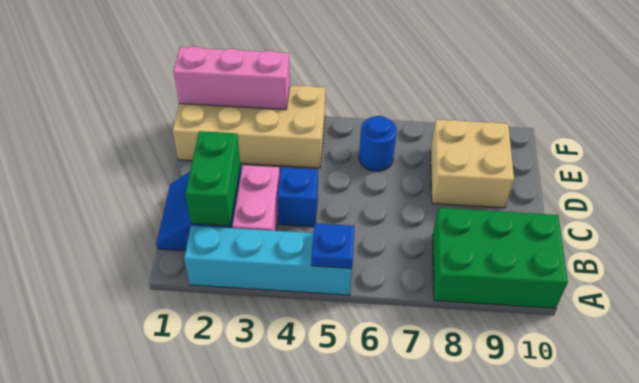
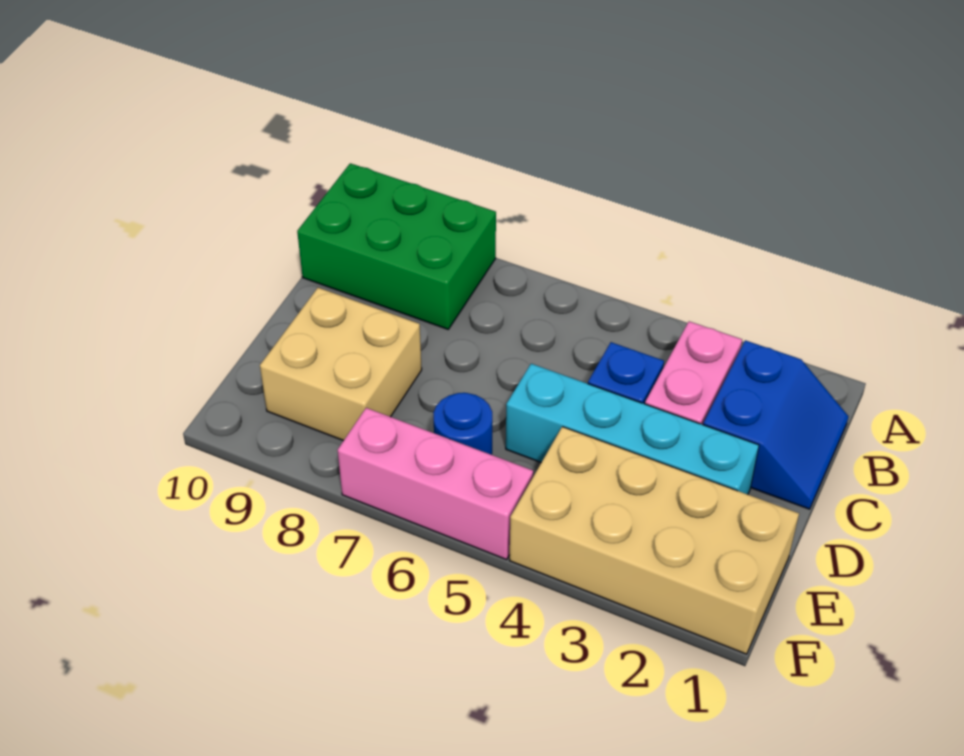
cyan brick A2:A5 level 1 -> cyan brick D2:D5 level 1
blue plate A5 level 2 -> none
green brick B2:C2 level 2 -> none
pink brick F1:F3 level 2 -> pink brick F5:F7 level 1

